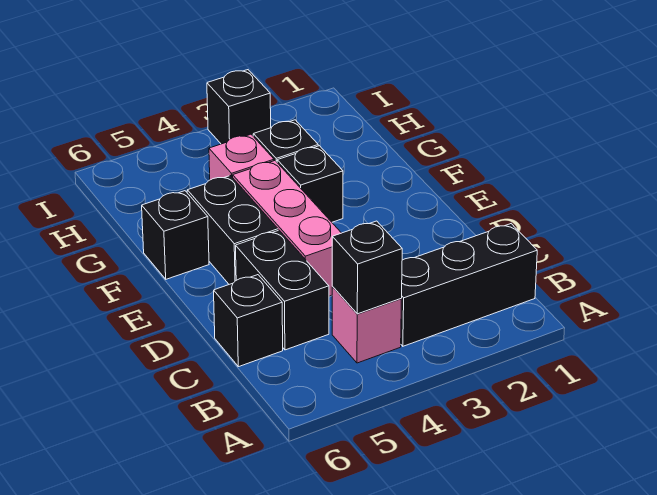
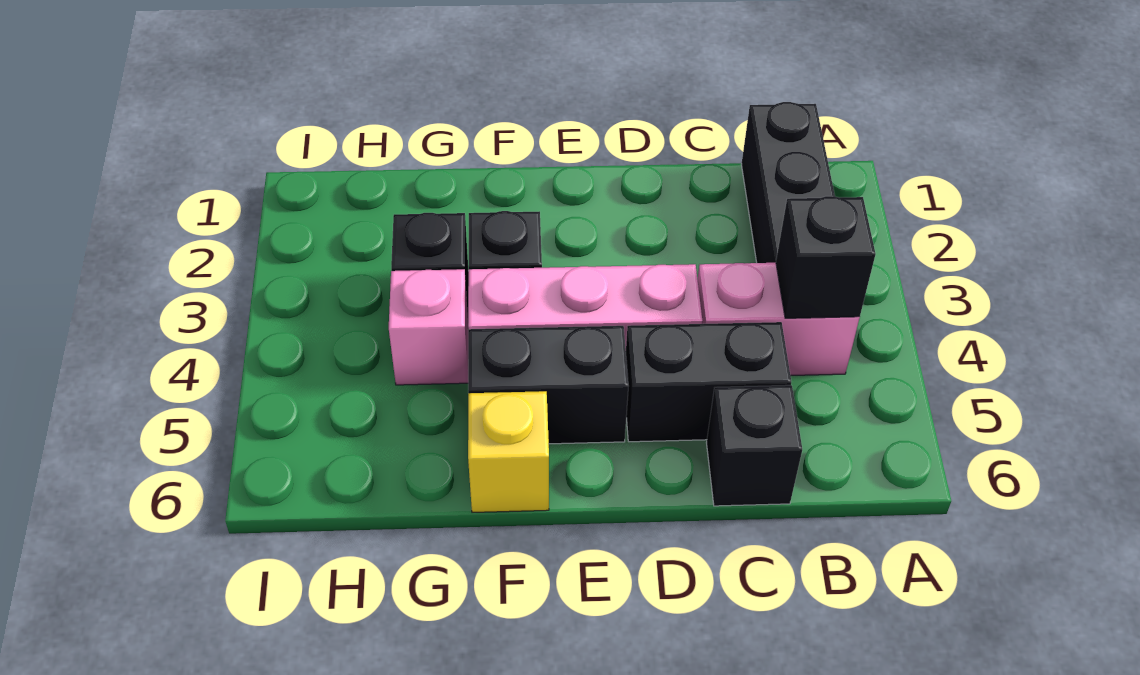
pink brick B4 level 1 -> pink brick B4:C4 level 1
black brick F6 level 1 -> yellow brick F6 level 1
black brick I3 level 1 -> none

